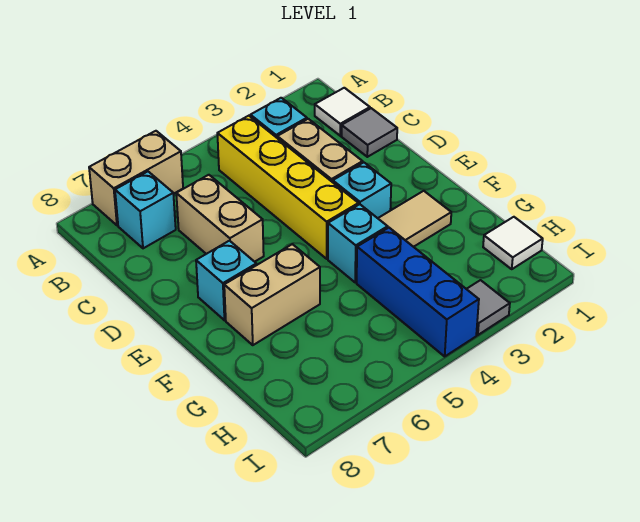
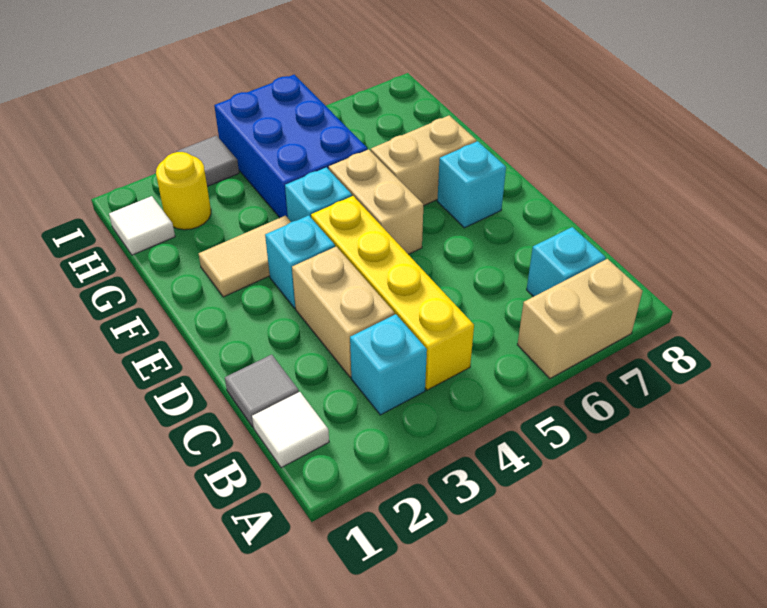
tan brick C6:D6 level 1 -> tan brick E5:F5 level 1
blue brick G4:I4 level 1 -> blue brick G4:I5 level 1
none -> yellow round brick H2 level 1

